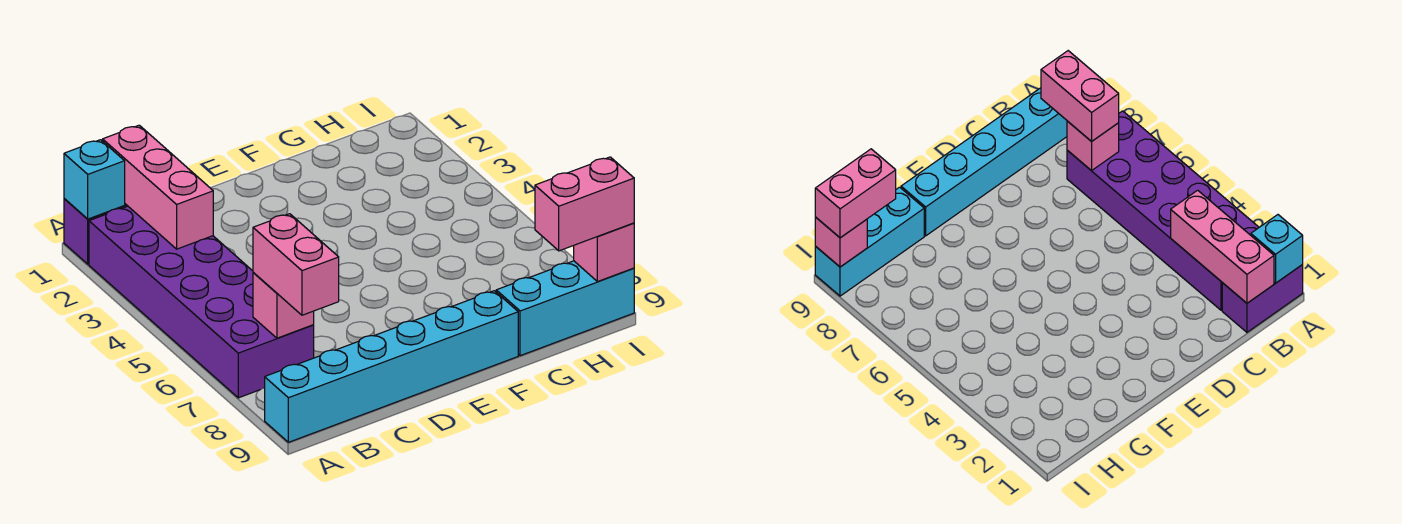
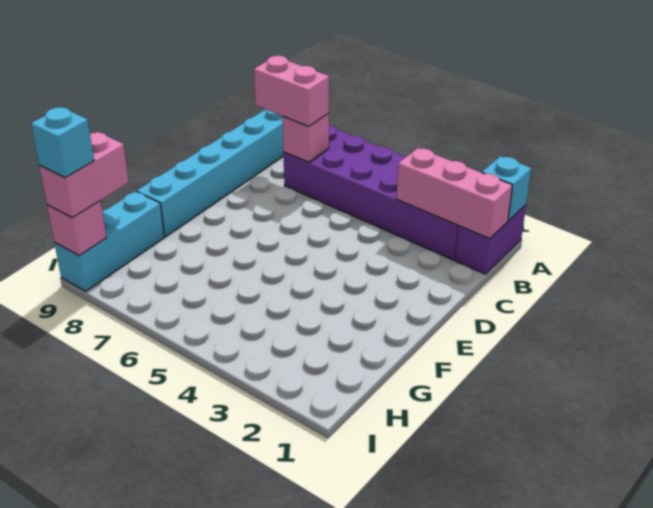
none -> cyan brick I9 level 4

